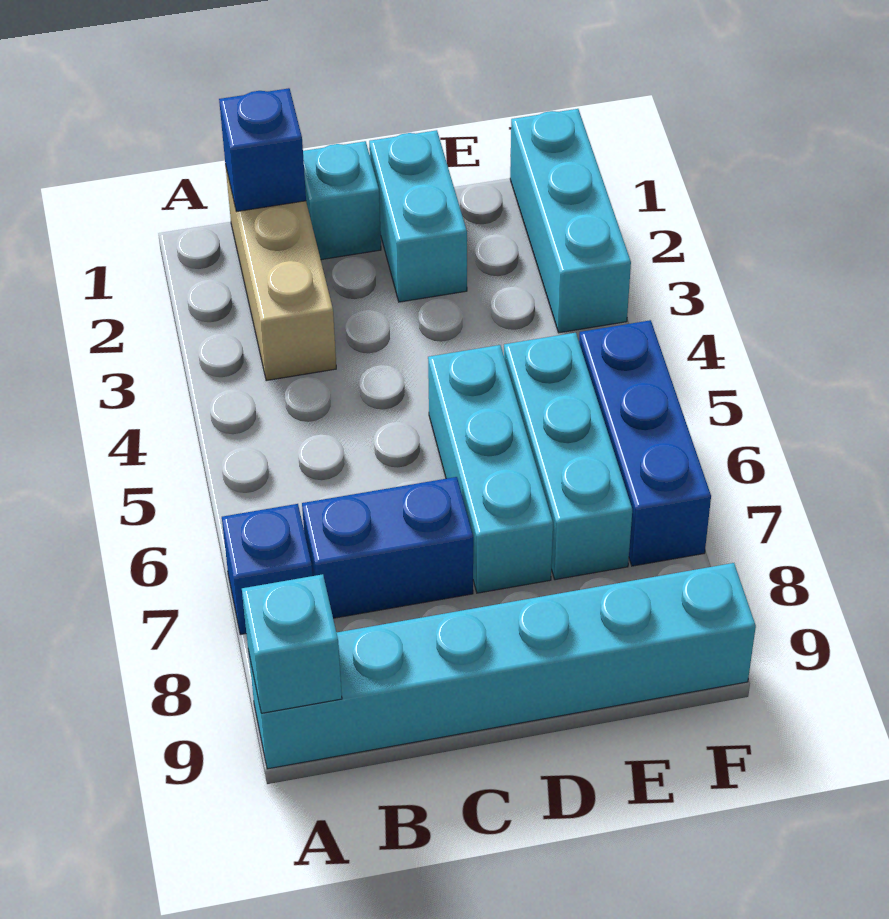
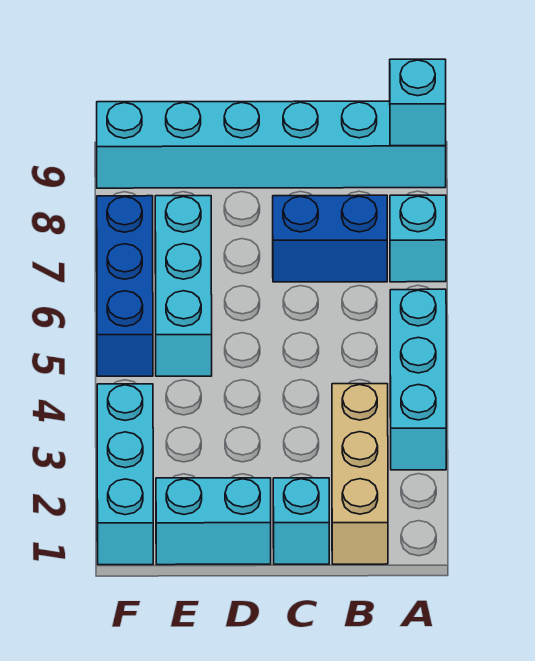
blue brick A7 level 1 -> cyan brick A7 level 1
blue brick B1 level 2 -> none
cyan brick D1:D2 level 1 -> cyan brick D1:E1 level 1
cyan brick D5:D7 level 1 -> cyan brick A3:A5 level 1

